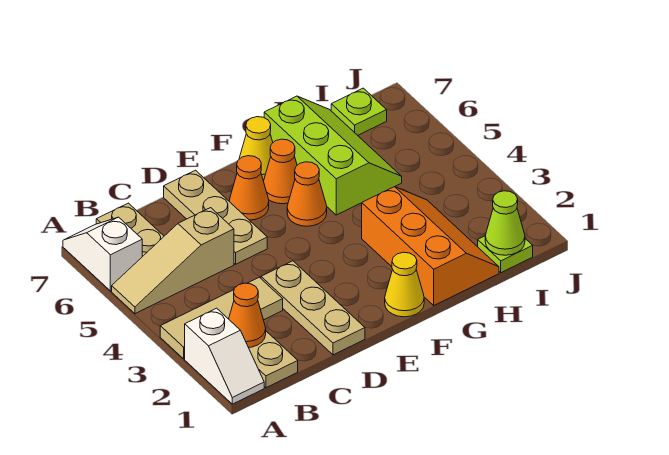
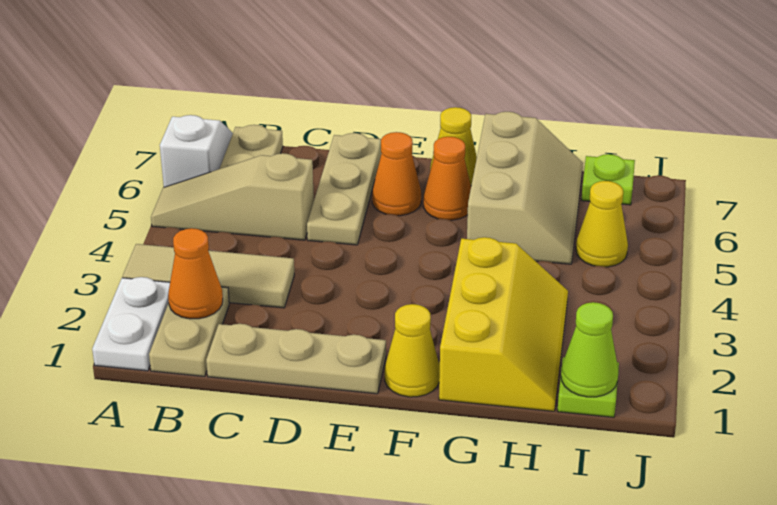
white slope A1:A2 level 1 top 2 -> white plate A1:A2 level 1
tan plate D1:D3 level 1 -> tan plate C1:E1 level 1
orange cone F5 level 1 -> none
orange slope G1:H3 level 1 top G -> yellow slope G1:H3 level 1 top G
lime slope G5:H7 level 1 top G -> tan slope G5:H7 level 1 top G
none -> yellow cone I5 level 1

